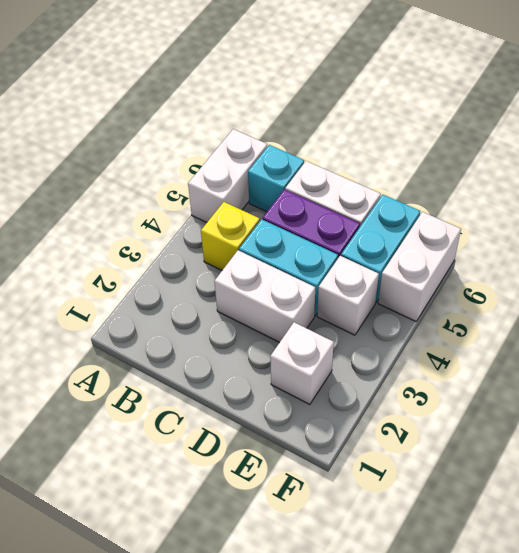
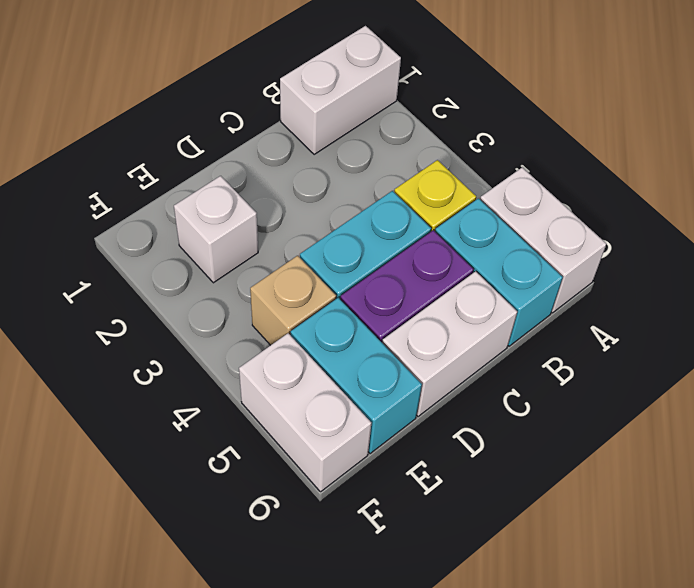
cyan brick B6 level 1 -> cyan brick B5:B6 level 1
white brick C3:D3 level 1 -> white brick A1:B1 level 1
white brick E4 level 1 -> tan brick E4 level 1

